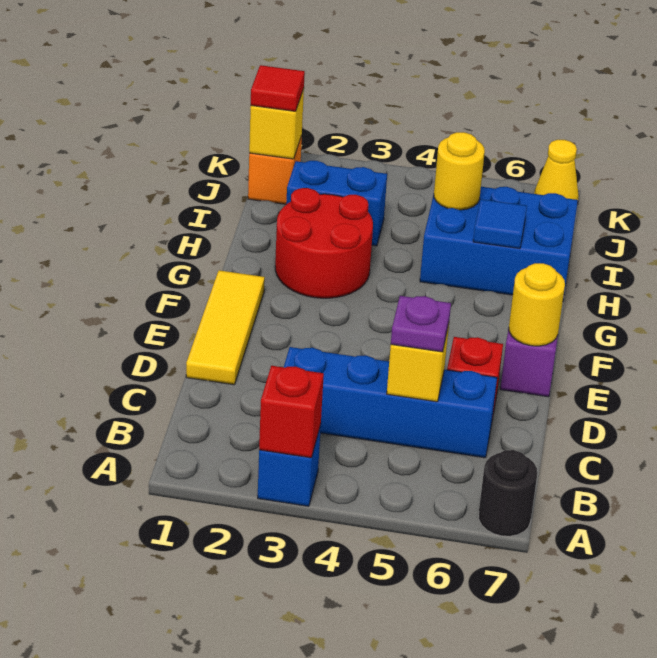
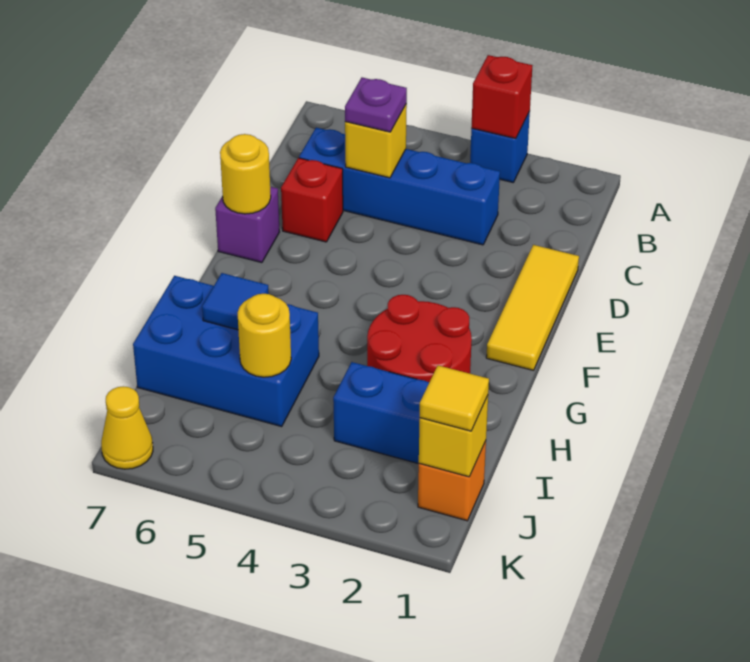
black round brick A7 level 1 -> none
red tile J1 level 3 -> yellow tile J1 level 3

